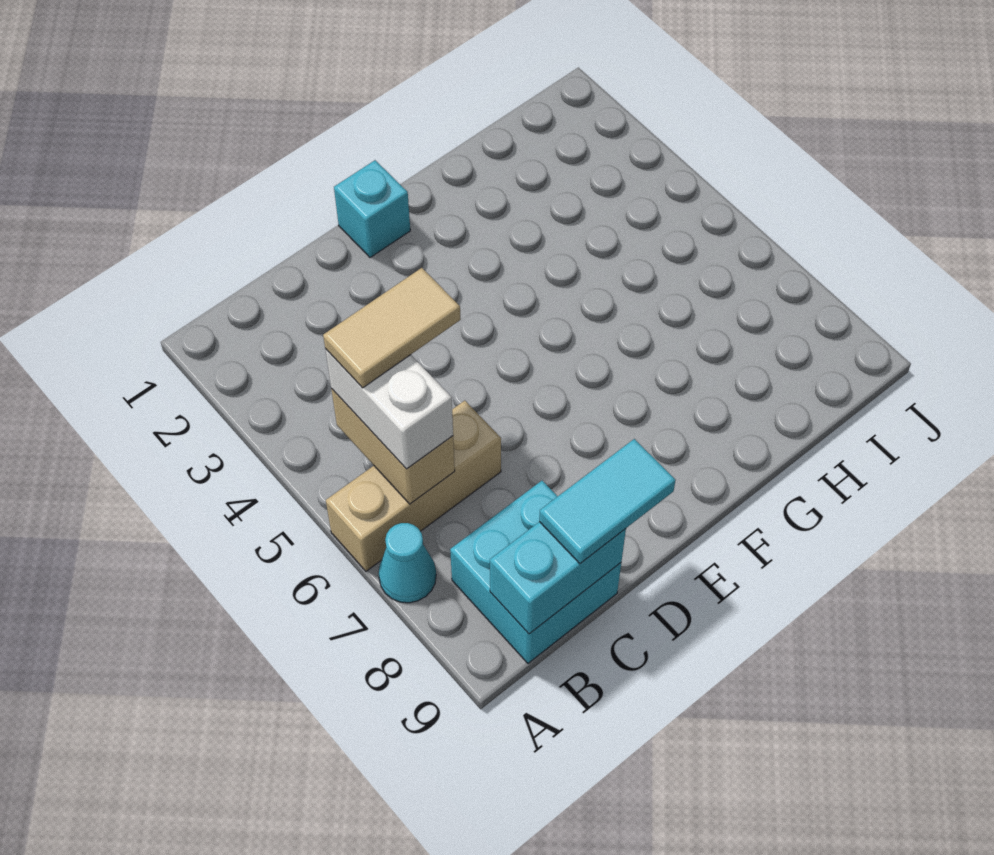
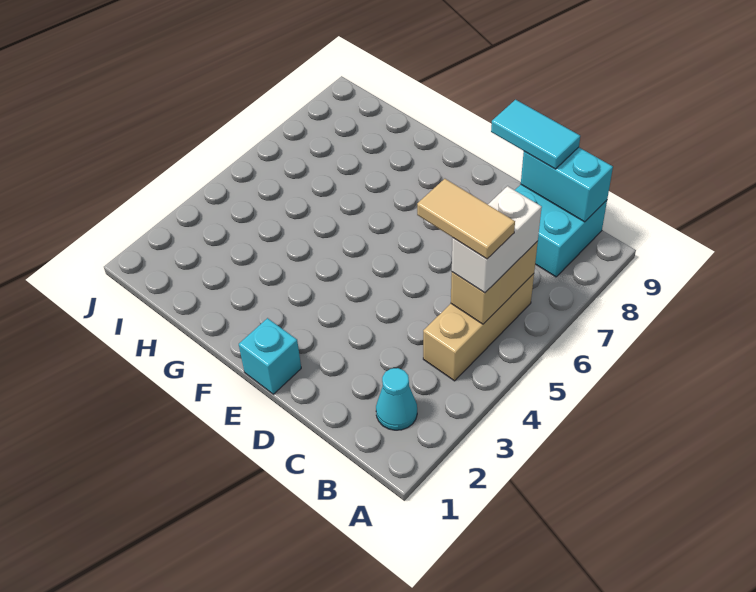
tan brick A6:C6 level 1 -> tan brick B4:B6 level 1
cyan cone A7 level 1 -> cyan cone B2 level 1

